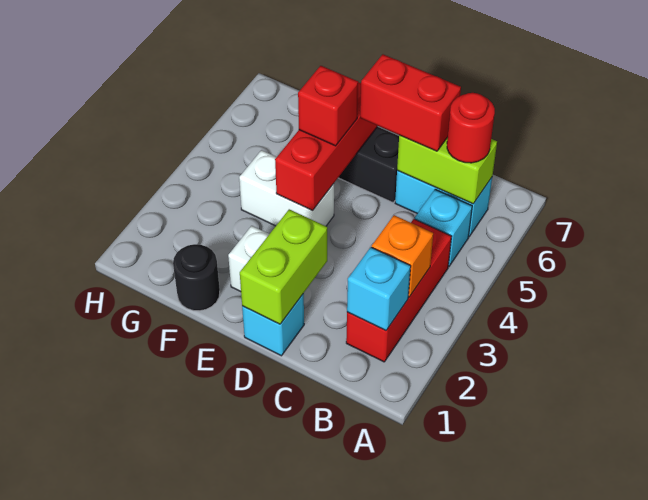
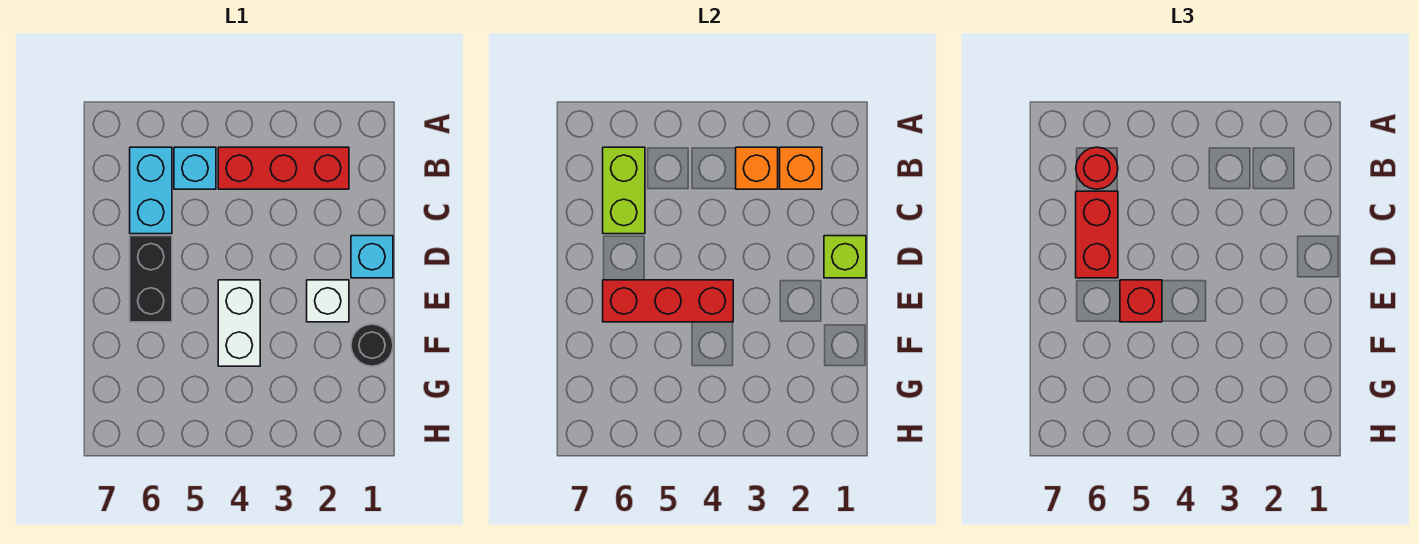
cyan brick B2 level 2 -> orange brick B2 level 2
lime brick D1:D2 level 2 -> lime brick D1 level 2

